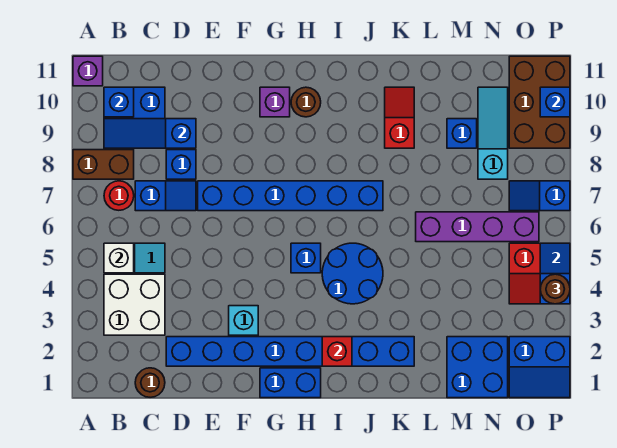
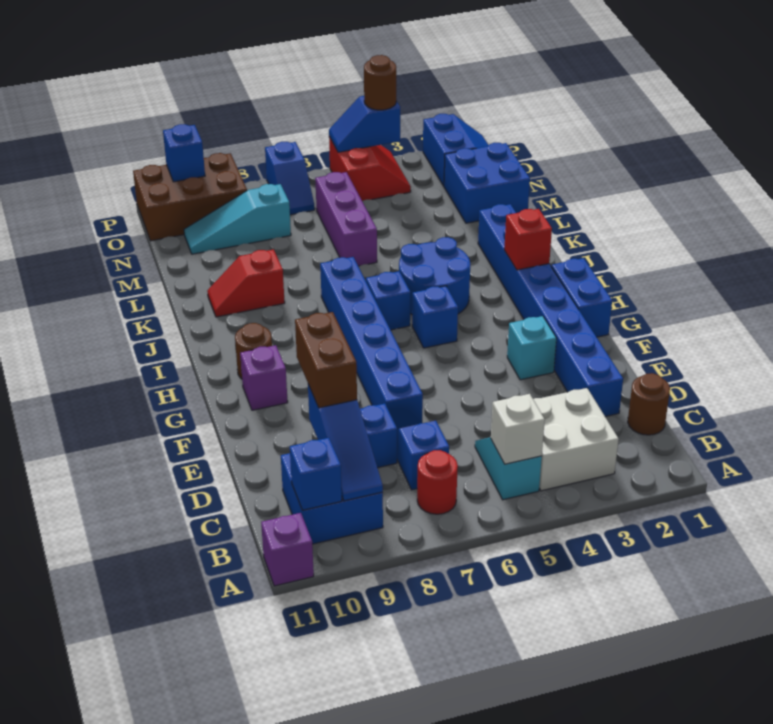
brown brick A8:B8 level 1 -> brown brick D9:E9 level 3
purple brick L6:O6 level 1 -> purple brick L6:N6 level 1
blue brick M9 level 1 -> blue brick I6 level 1

